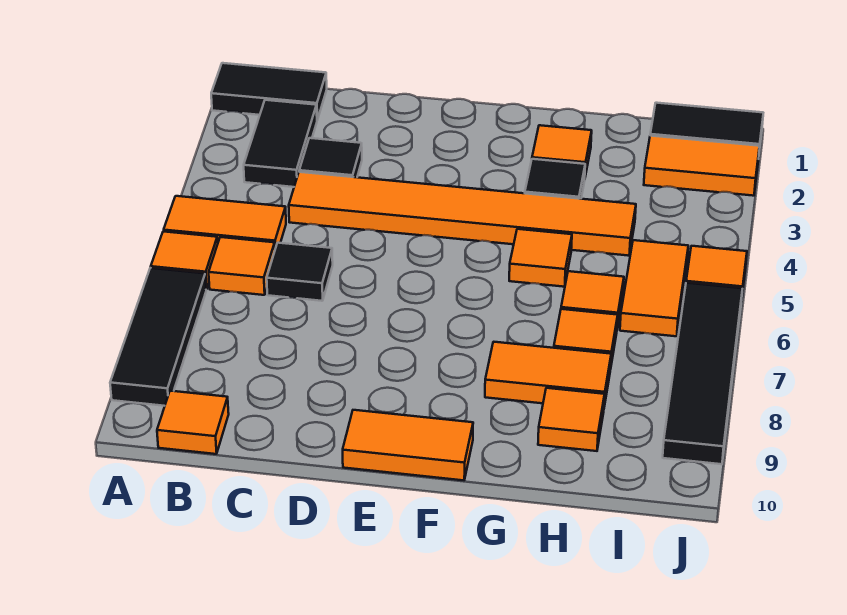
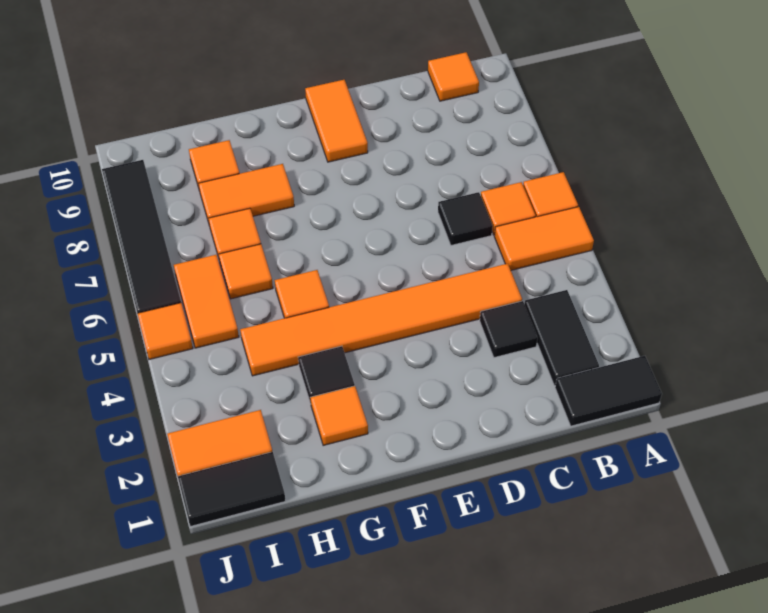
black tile A7:A9 level 1 -> none
orange tile E10:F10 level 1 -> orange tile E9:E10 level 1

